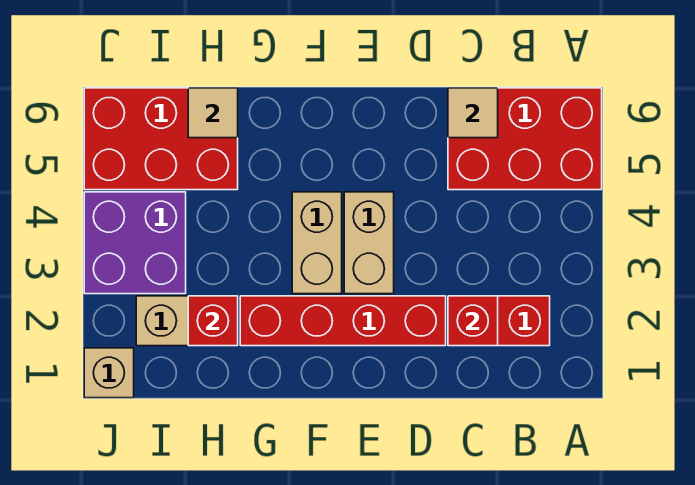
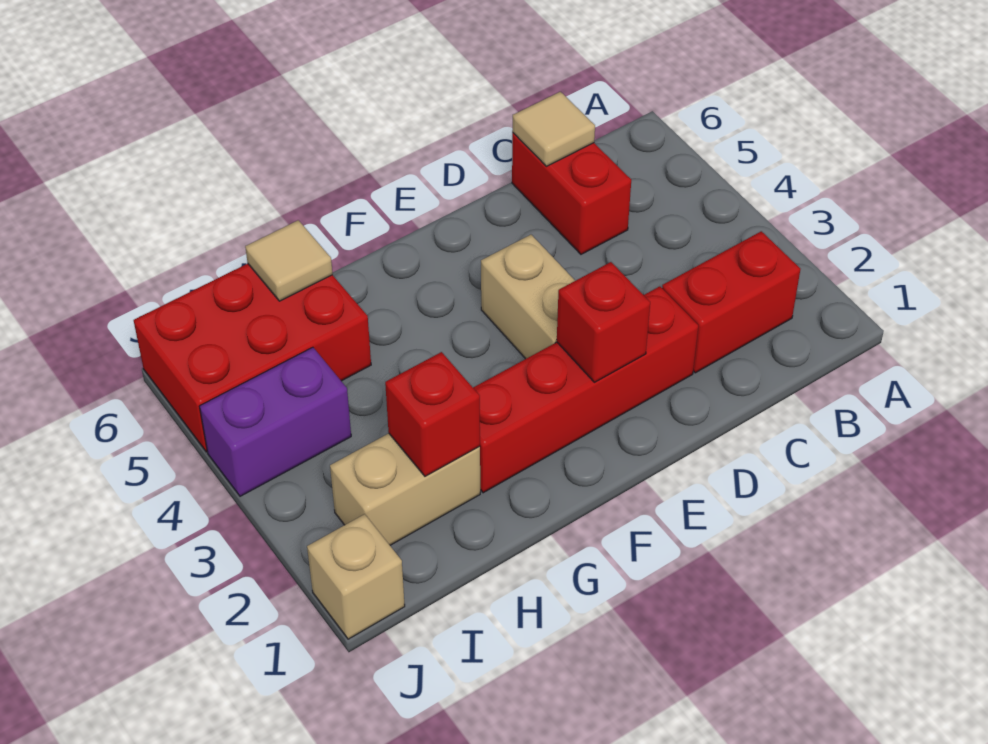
red brick A5:C6 level 1 -> red brick C5:C6 level 1
red brick C2 level 2 -> red brick E2 level 2
tan brick F3:F4 level 1 -> none
purple brick I3:J4 level 1 -> purple brick I4:J4 level 1

